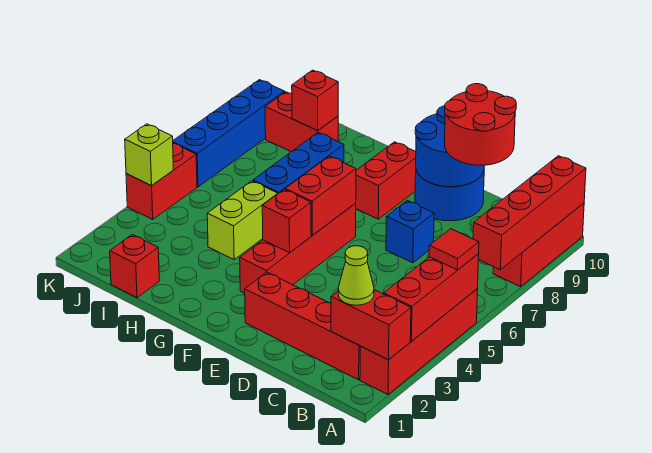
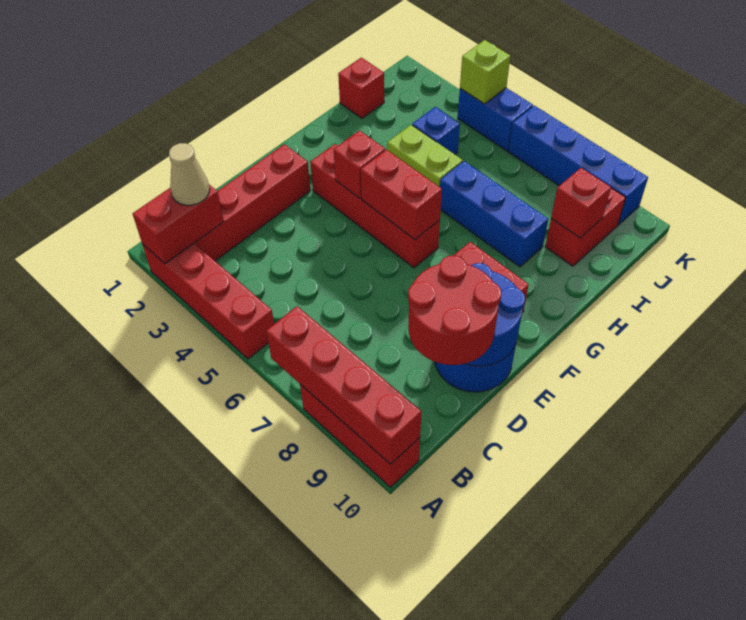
red brick A3:A5 level 2 -> none
red tile A5 level 3 -> none
lime cone B2 level 3 -> tan cone B2 level 3
blue brick D7 level 1 -> blue brick I4 level 1
red brick K4:K5 level 1 -> blue brick K4:K5 level 1

